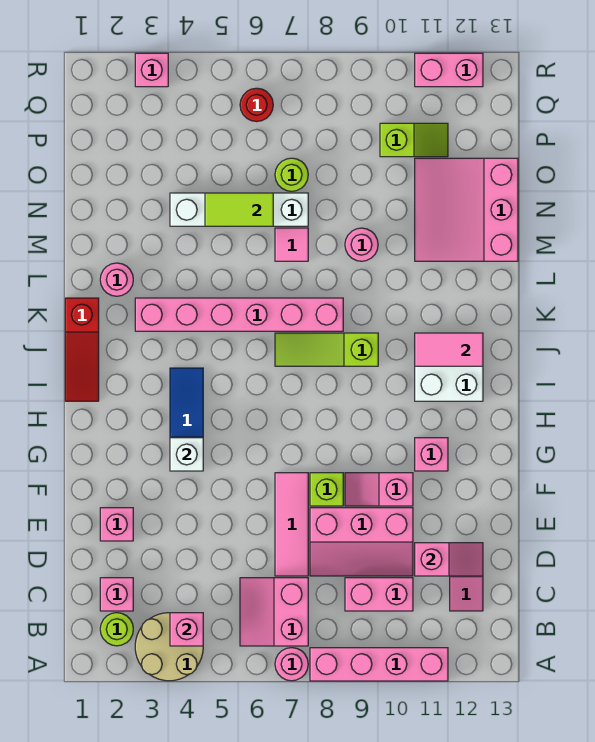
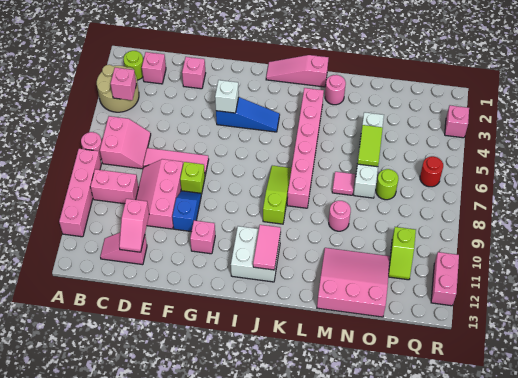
pink slope B6:C7 level 1 top 7 -> pink slope B6:C7 level 1 top B
pink brick C9:C10 level 1 -> pink brick B9:C9 level 1
pink slope F9:F10 level 1 top 10 -> blue slope F9:F10 level 1 top 10
red slope I1:K1 level 1 top K -> pink slope I1:K1 level 1 top K

